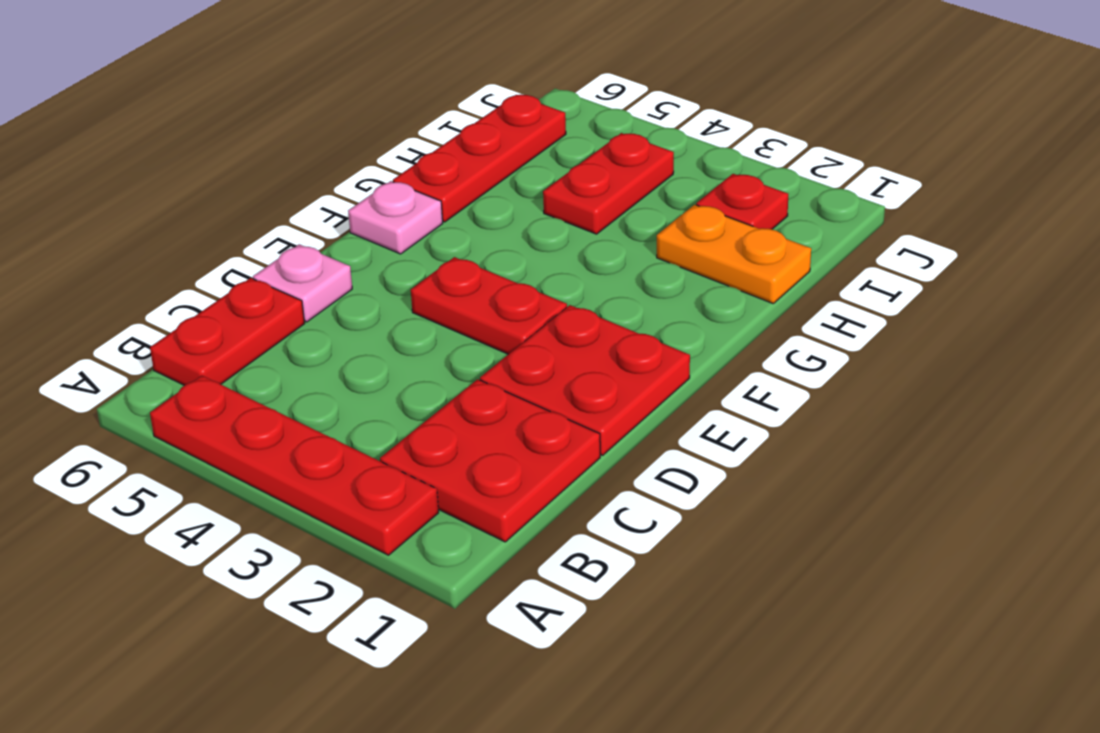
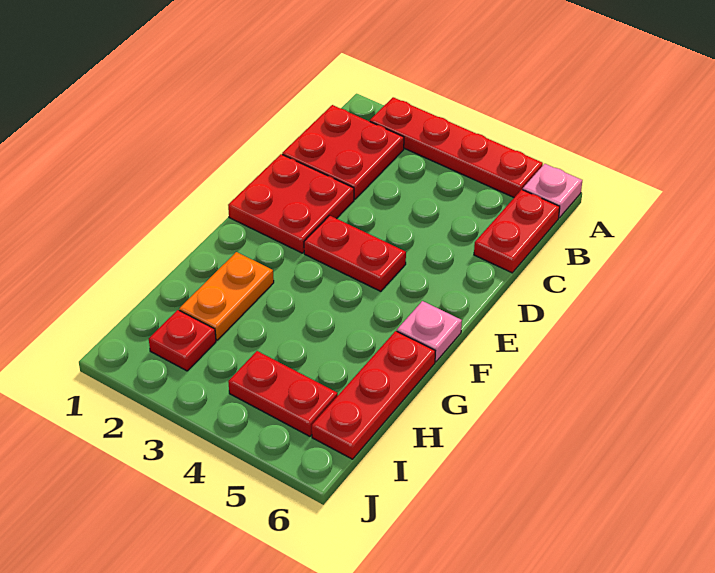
pink plate D6 level 1 -> pink plate A6 level 1
orange plate H1:H2 level 1 -> orange plate G2:H2 level 1
red plate H4:I4 level 1 -> red plate I4:I5 level 1

